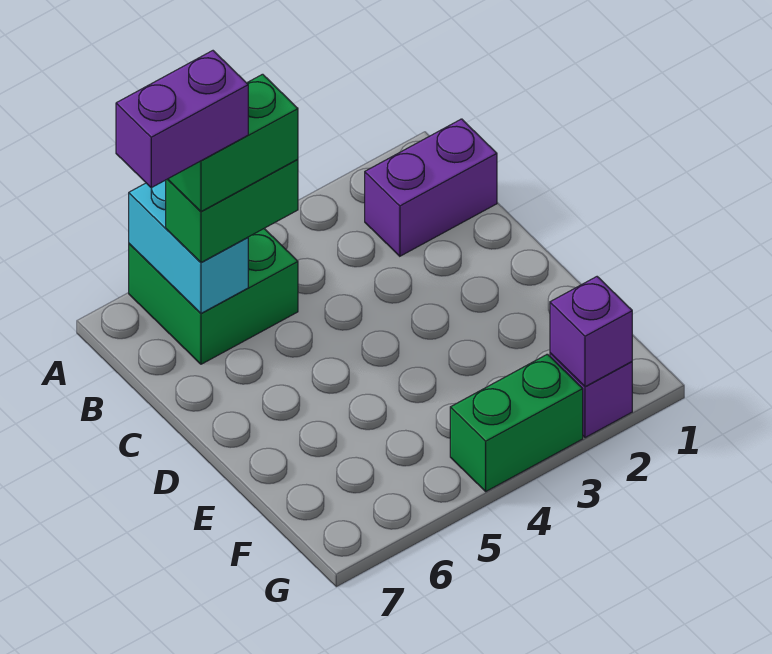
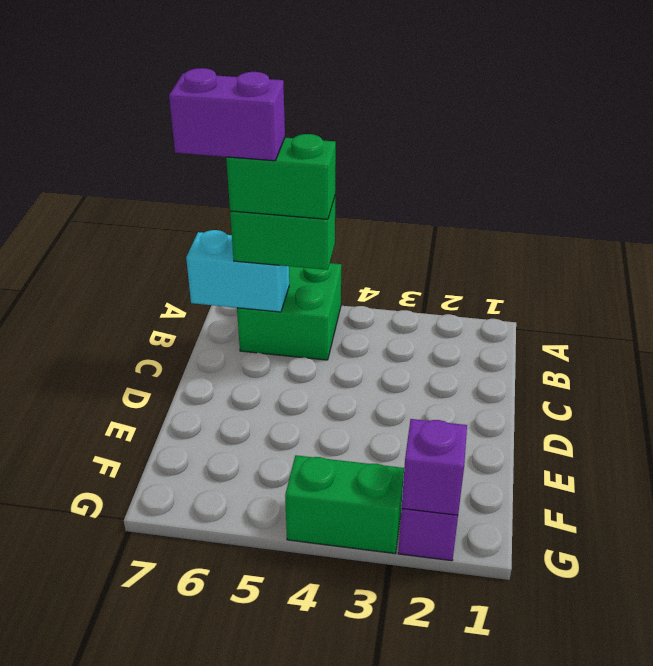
cyan brick A6:B6 level 2 -> cyan brick B6:B7 level 2
purple brick B1:B2 level 1 -> none

